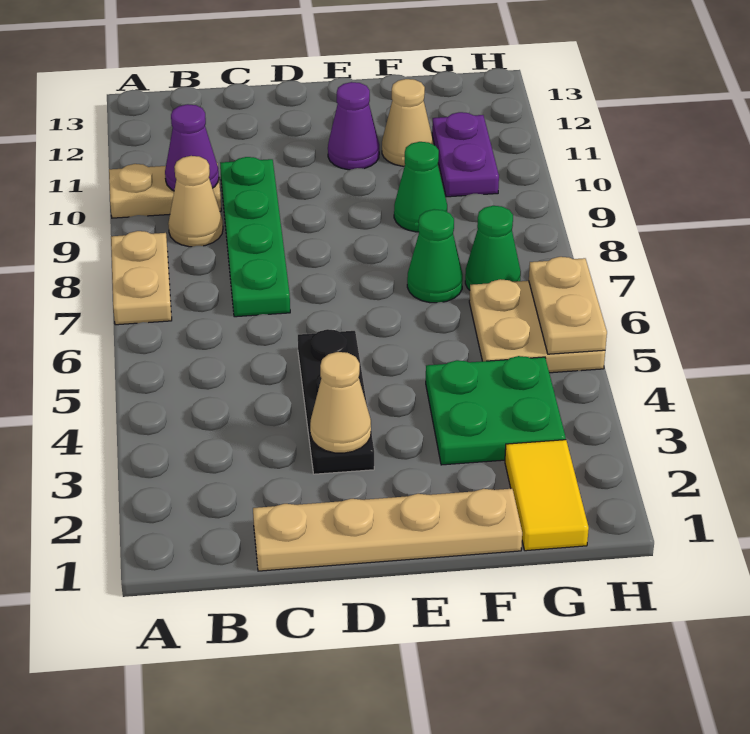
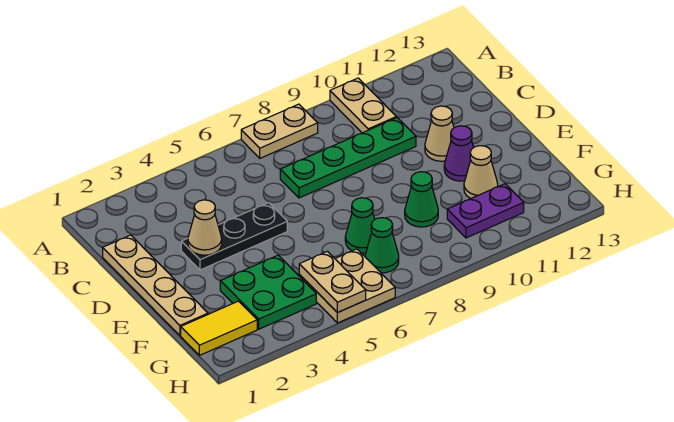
tan cone B9 level 1 -> tan cone D11 level 1
purple cone B10 level 2 -> none
tan plate H5:H6 level 2 -> tan plate G5:H5 level 2

